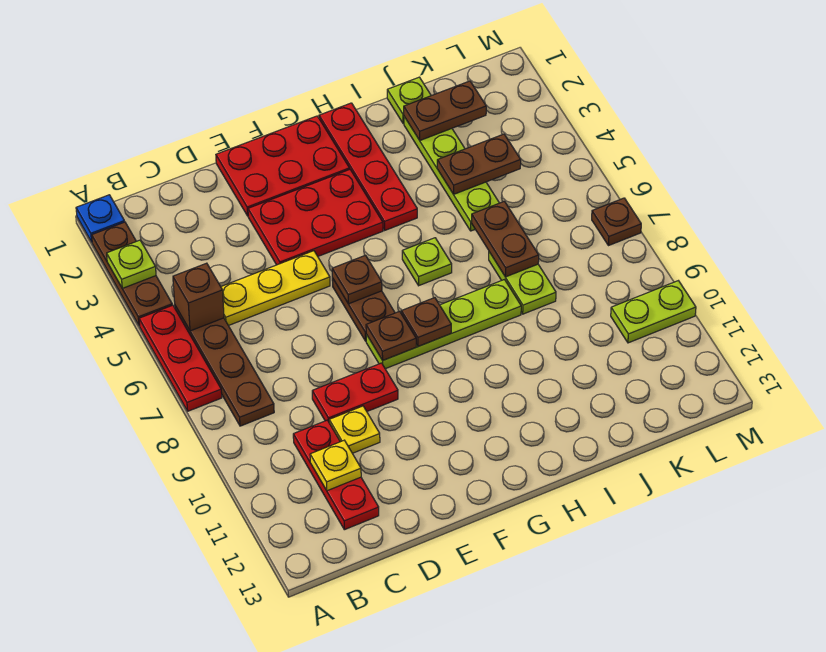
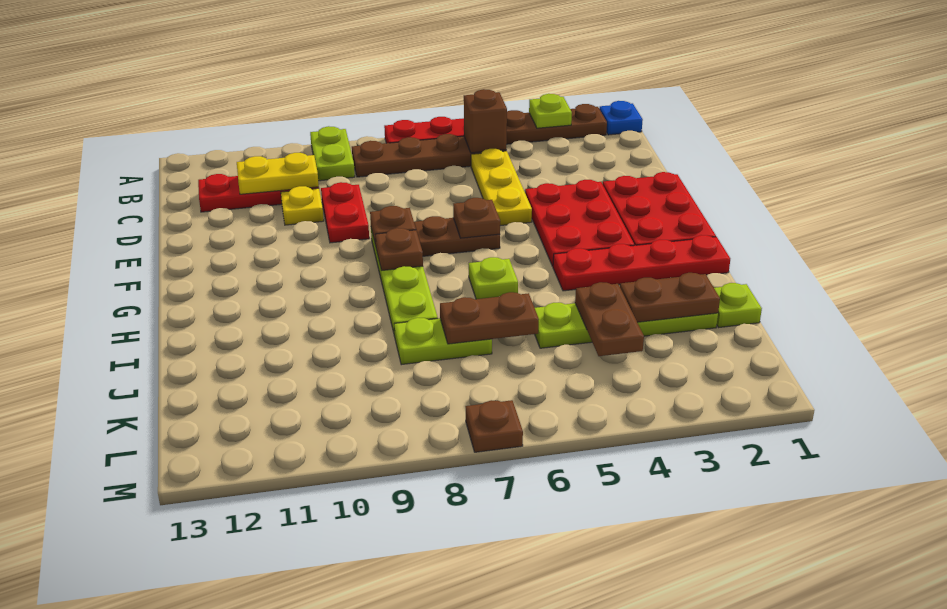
yellow plate C11 level 2 -> yellow plate C10:C11 level 2
brown plate J2:K2 level 2 -> brown plate J2:J3 level 2
lime plate L10:M10 level 1 -> lime plate A9:B9 level 1

